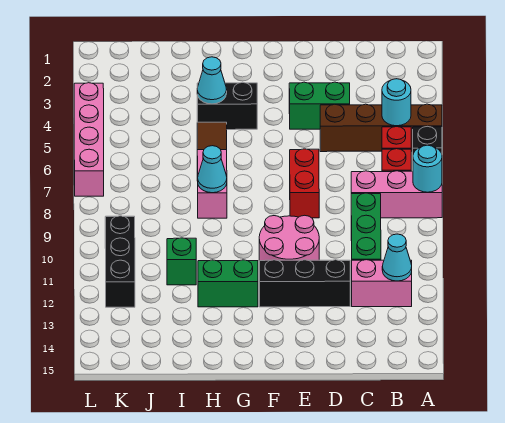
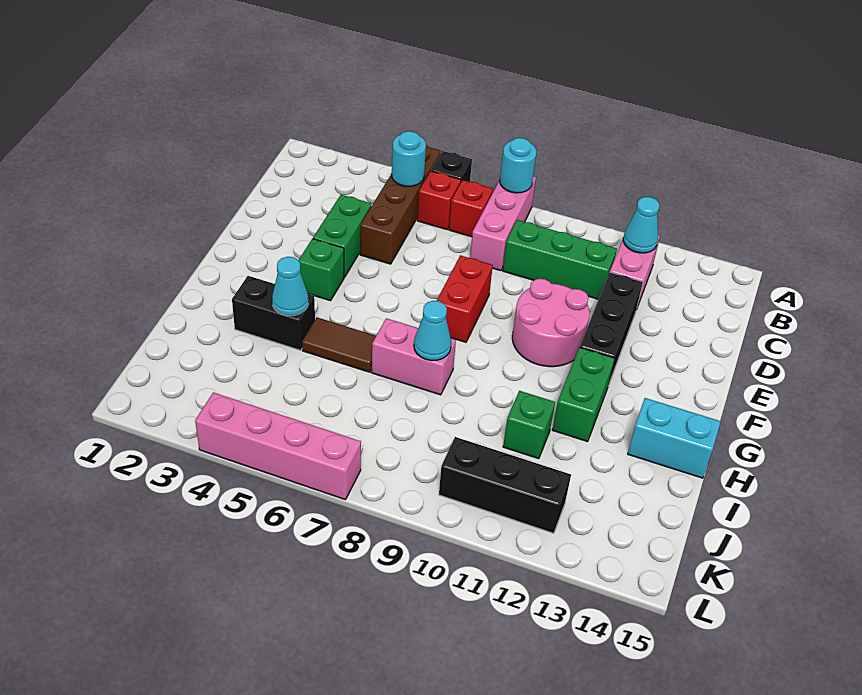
red brick E7:E8 level 1 -> red brick E8:F8 level 1
none -> green brick F4 level 1
black brick G4:H4 level 1 -> black brick H3:H4 level 1
none -> cyan brick H14:H15 level 1

